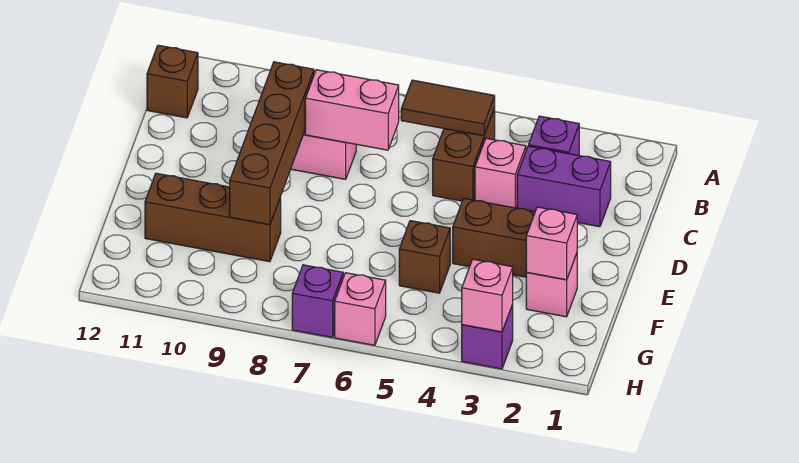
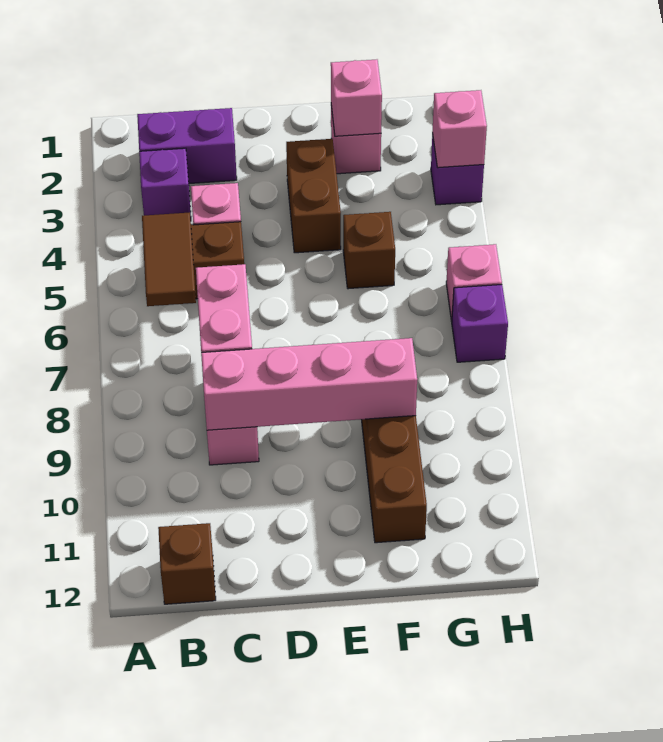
purple brick C2:C3 level 1 -> purple brick B2:C2 level 1
brown brick C9:F9 level 2 -> pink brick C9:F9 level 2

